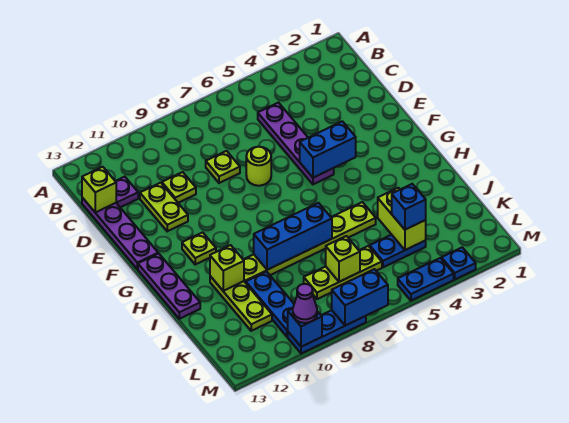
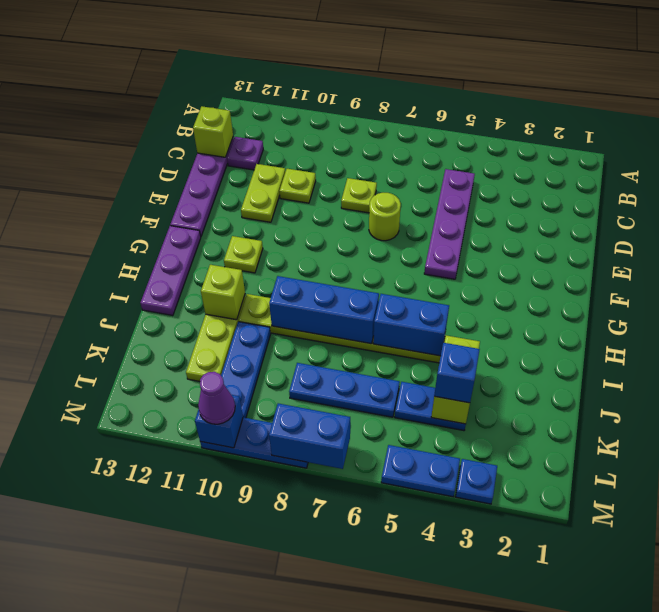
blue brick F4:F5 level 2 -> blue brick I5:I6 level 2
lime plate K6:K8 level 1 -> blue plate K6:K8 level 1
lime brick K7 level 2 -> none

